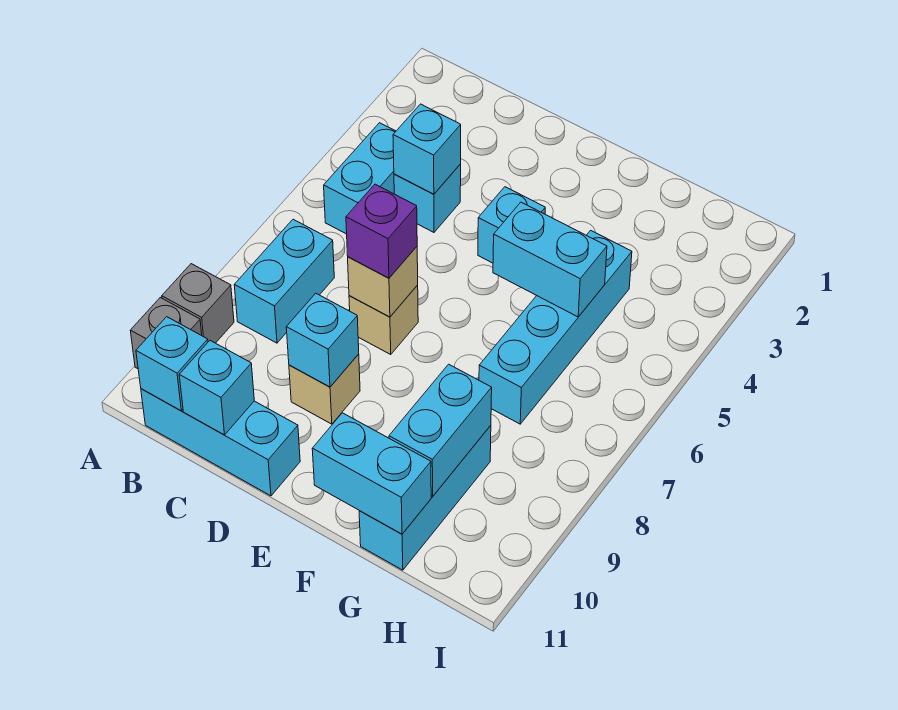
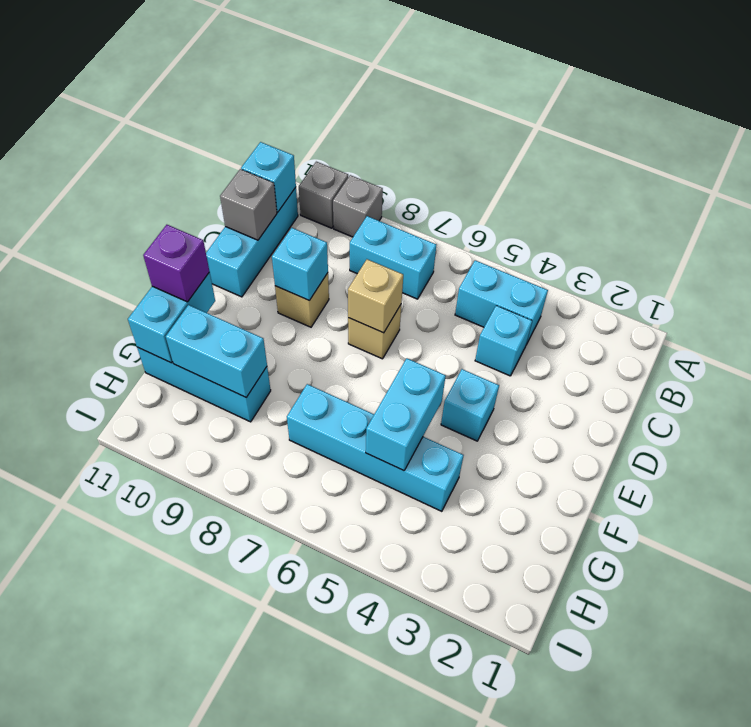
cyan brick C4 level 2 -> none
cyan brick C11 level 2 -> grey brick C11 level 2
purple brick D7 level 3 -> purple brick F11 level 3

